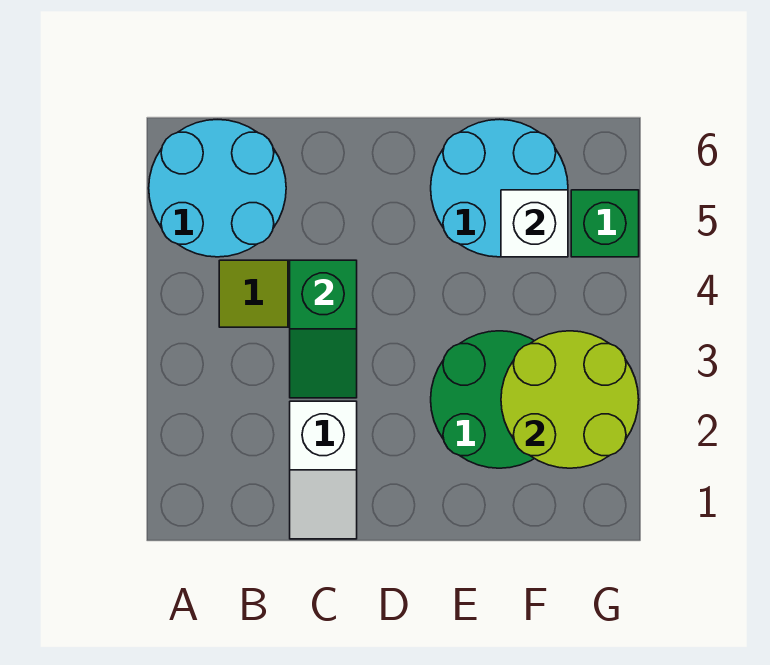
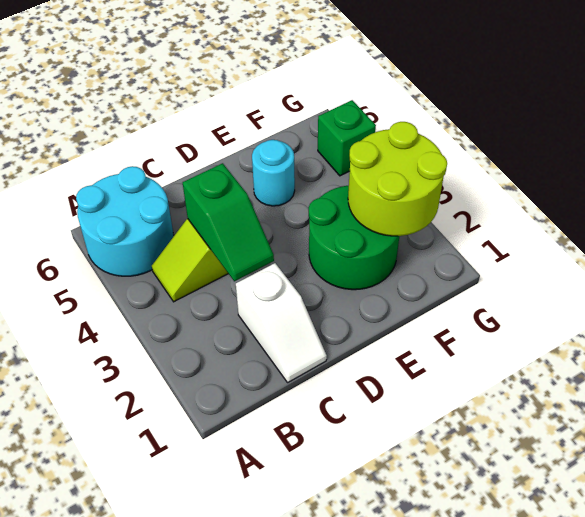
cyan round brick E5:F6 level 1 -> cyan round brick E5 level 1
white brick F5 level 2 -> none

